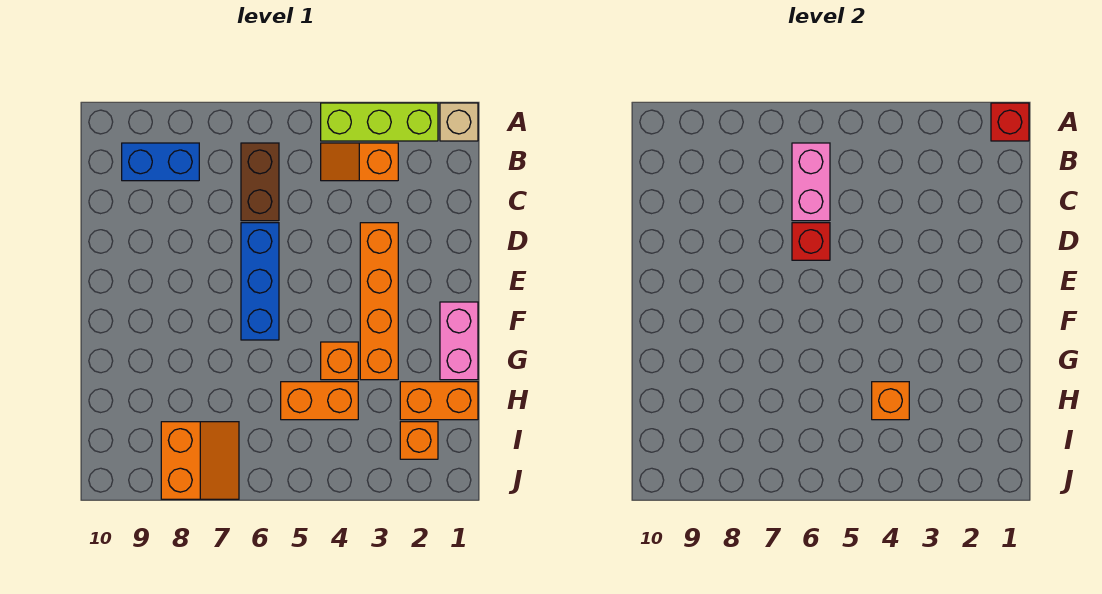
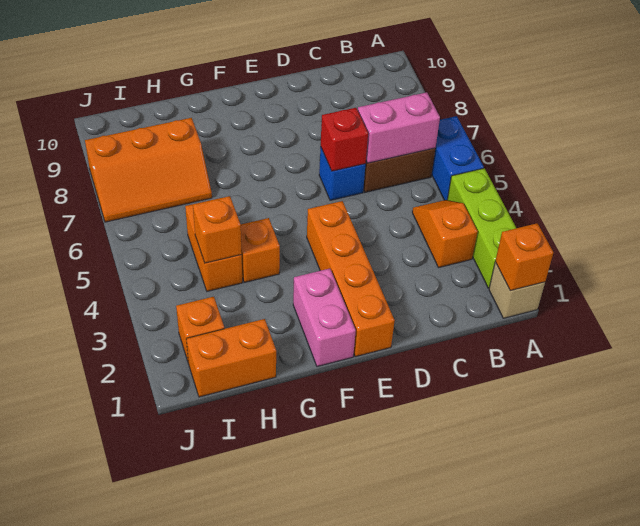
red brick A1 level 2 -> orange brick A1 level 2
blue brick B8:B9 level 1 -> blue brick A5:A6 level 1
orange brick D3:G3 level 1 -> orange brick E1:E4 level 1
blue brick D6:F6 level 1 -> blue brick D6 level 1
pink brick F1:G1 level 1 -> pink brick F1:F2 level 1
orange brick H1:H2 level 1 -> orange brick H1:I1 level 1
orange slope I7:J8 level 1 top 8 -> orange slope H7:J8 level 1 top 8

